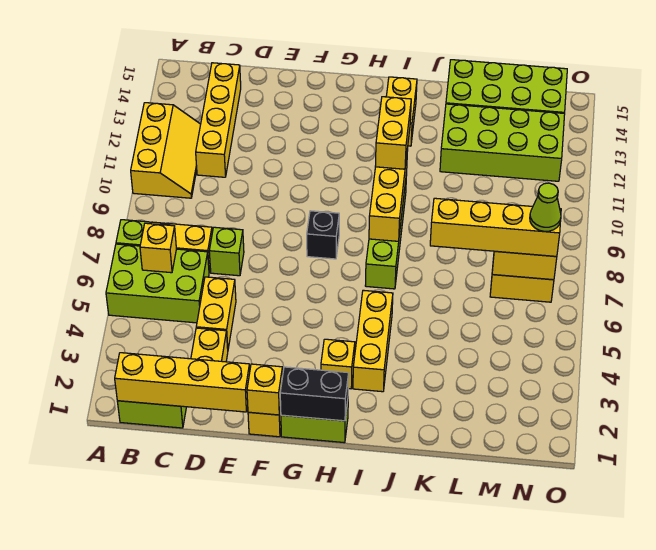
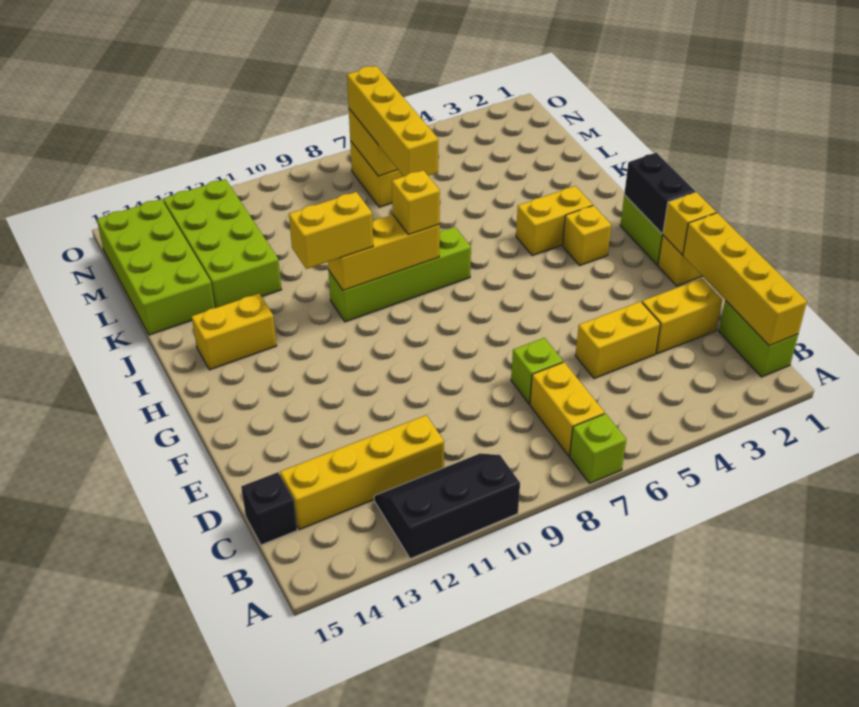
lime brick A5:C6 level 1 -> none
yellow slope A10:B12 level 1 top A -> black slope A10:B12 level 1 top A
yellow brick B6 level 2 -> yellow brick I8 level 3
black brick G8 level 1 -> black brick C15 level 1
yellow brick I3:I5 level 1 -> yellow brick I3:I4 level 1
lime cone N7 level 4 -> none

